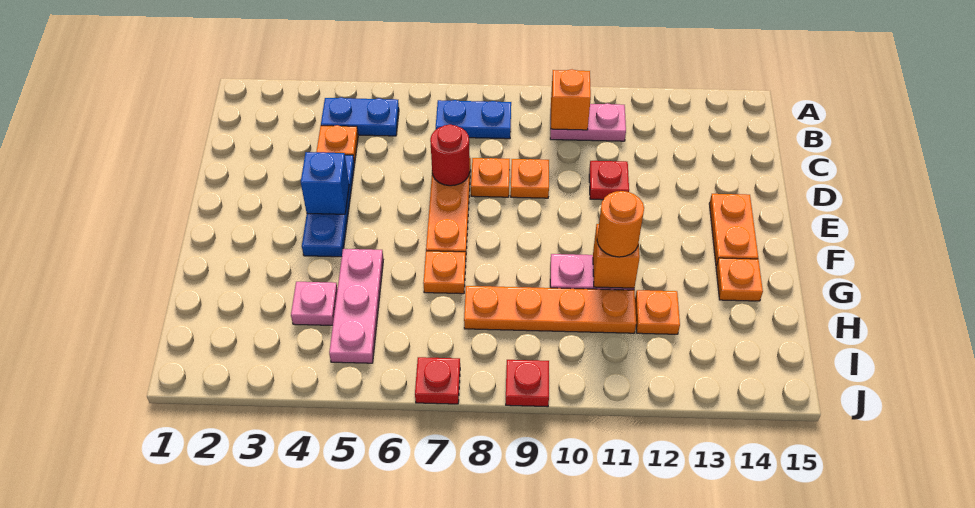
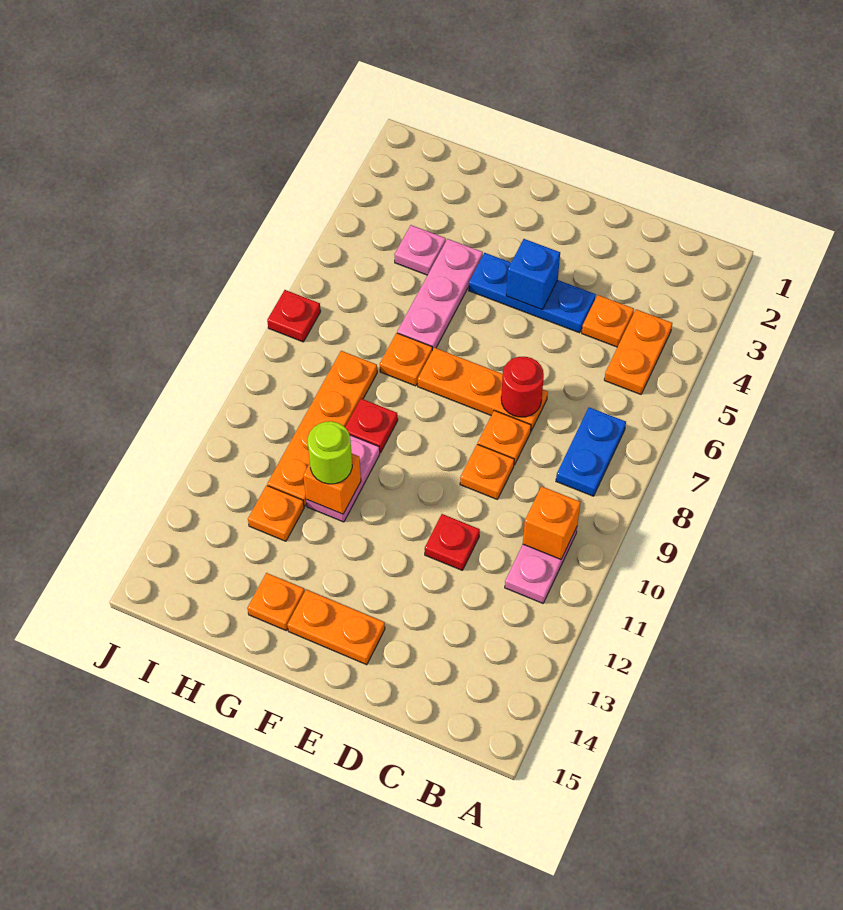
blue plate B4:B5 level 1 -> orange plate B4:B5 level 1
pink plate G5:I5 level 1 -> pink plate G4:G6 level 1
orange round brick G11 level 3 -> lime round brick G11 level 3
red plate J9 level 1 -> red plate G9 level 1

